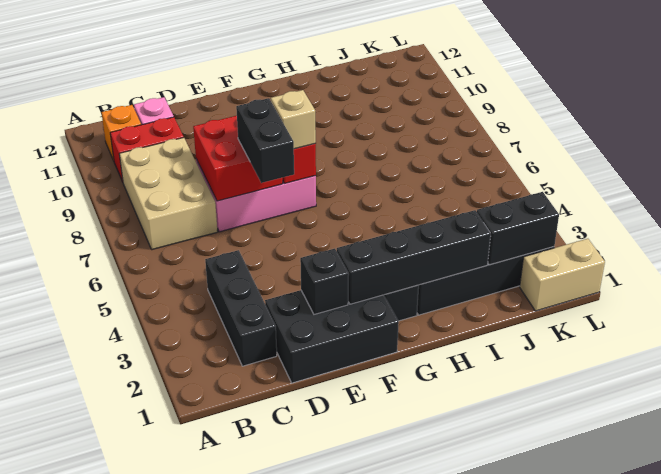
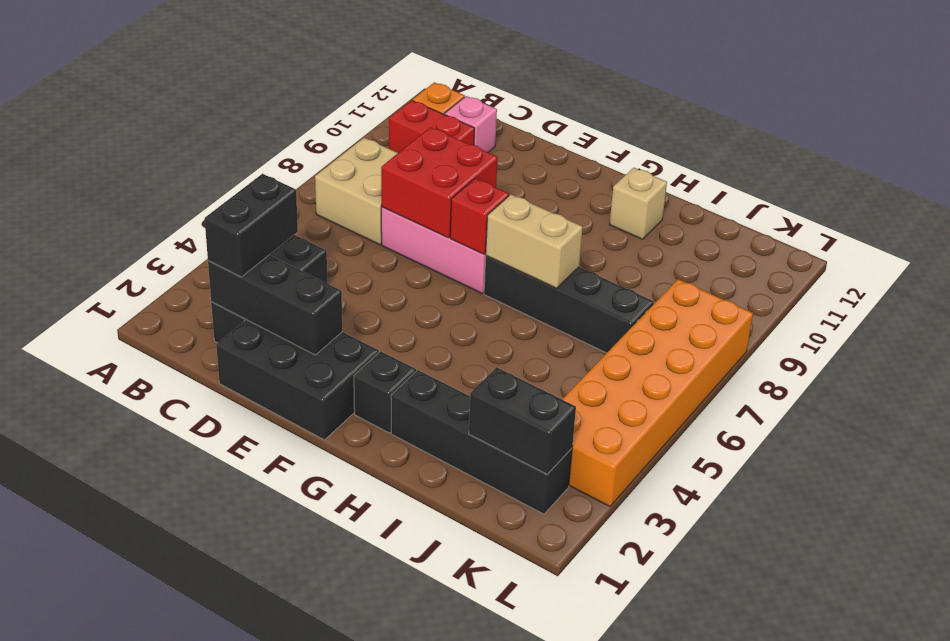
tan brick B7:C9 level 1 -> tan brick B7:C8 level 1
black brick E2 level 2 -> black brick C2:E2 level 2
black brick E6:E7 level 3 -> black brick C2:C3 level 3
black brick F2:I2 level 2 -> black brick G7:J7 level 1
tan brick F7 level 3 -> tan brick H11 level 1
tan brick K1:L1 level 1 -> tan brick G7:H7 level 2
none -> orange brick K3:L8 level 1

